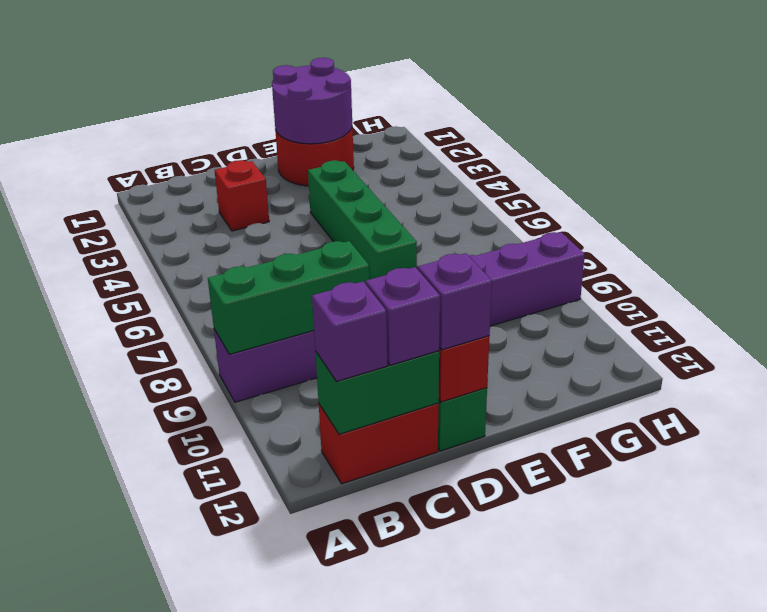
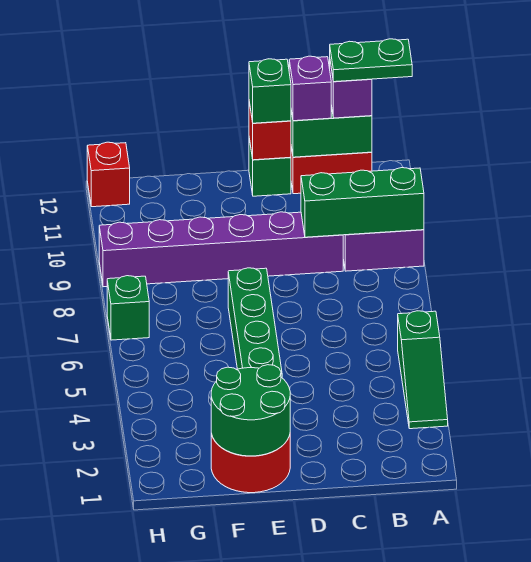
none -> green slope A3:A5 level 1 top 5
none -> green plate A12:B12 level 4
red brick C3 level 1 -> red brick H12 level 1
purple brick D12 level 3 -> green brick D12 level 3
purple round brick E1:F2 level 2 -> green round brick E1:F2 level 2
none -> green brick H7 level 1

